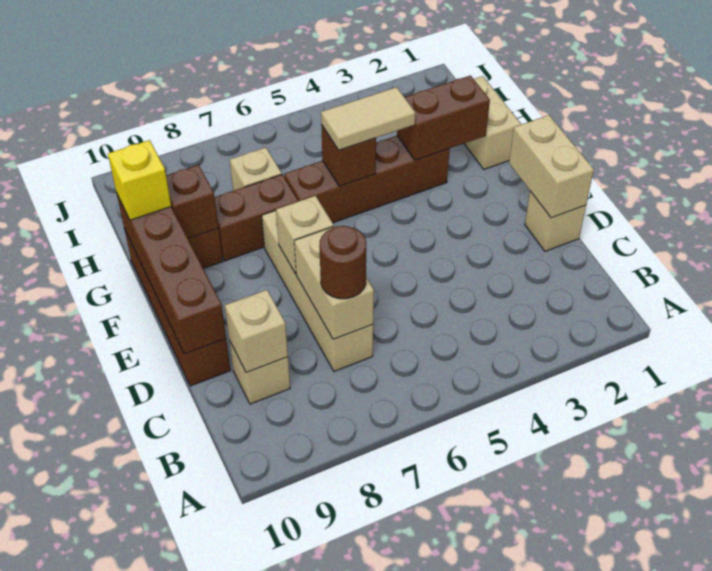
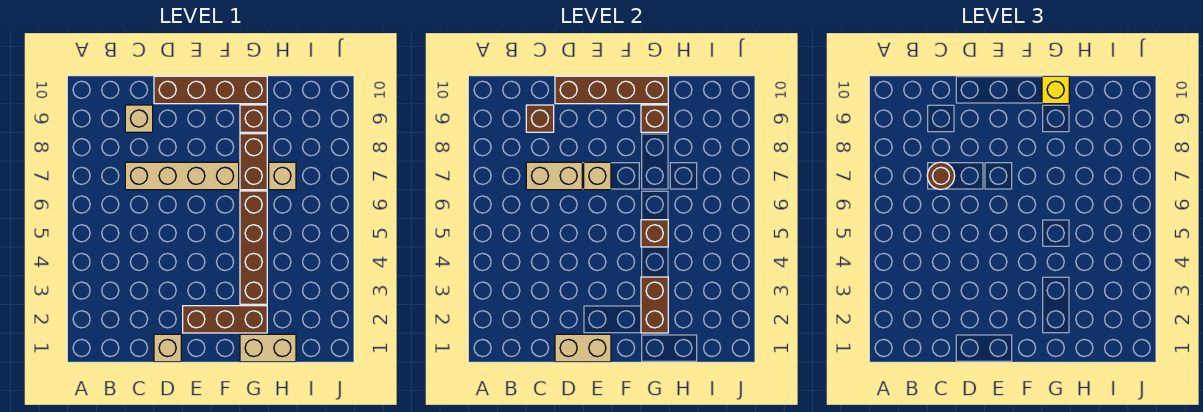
tan brick C9 level 2 -> brown brick C9 level 2
none -> brown brick E2:G2 level 1
tan tile G4:G5 level 3 -> none

